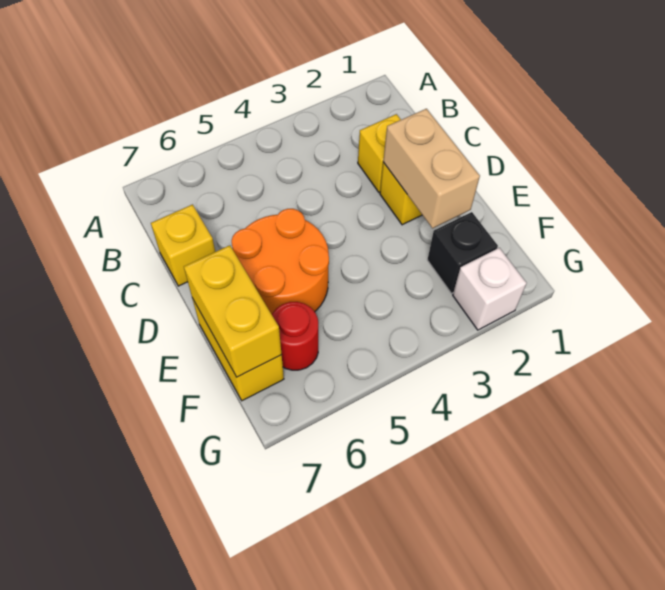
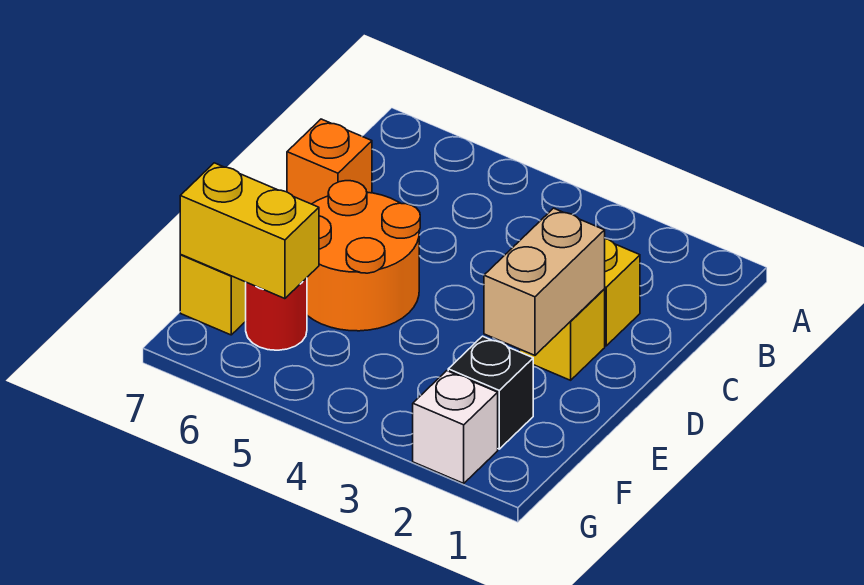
yellow brick C7 level 1 -> orange brick C7 level 1
yellow brick E7:F7 level 2 -> yellow brick F6:F7 level 2

